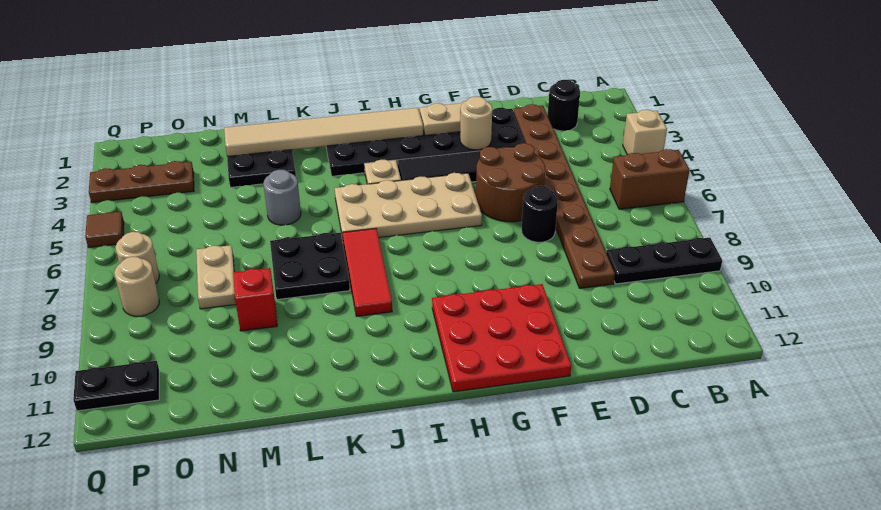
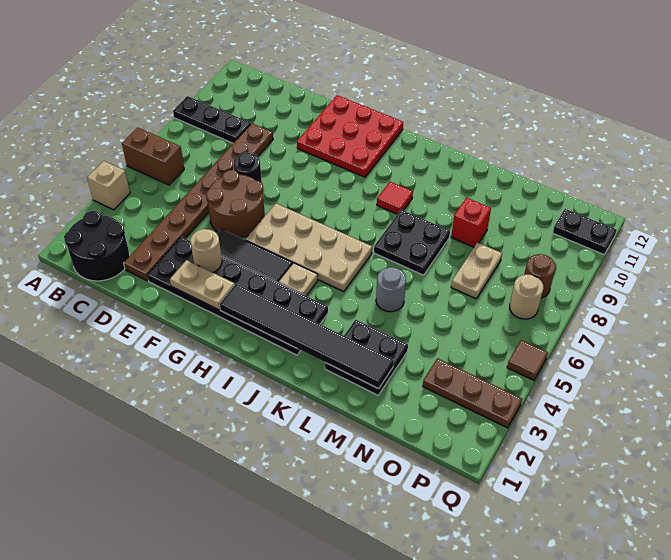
black round brick C2 level 1 -> black round brick B1:C2 level 1
tan tile H2:M2 level 2 -> black tile H2:M2 level 2
red tile J7:J9 level 1 -> red tile J9 level 1
tan round brick P8 level 1 -> brown round brick P8 level 1

